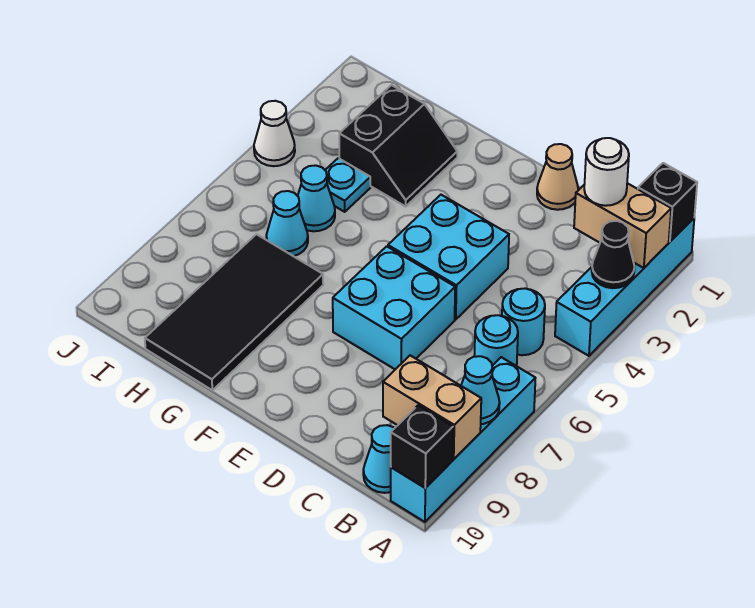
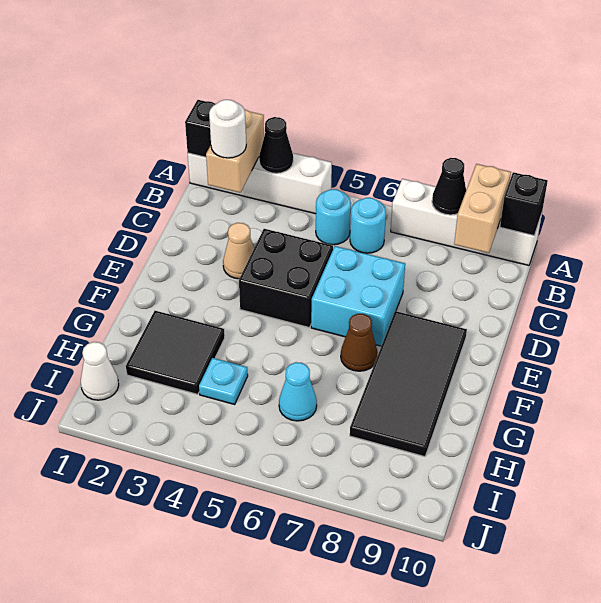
cyan brick A1:A4 level 1 -> white brick A1:A4 level 1
cyan brick A7:A10 level 1 -> white brick A7:A10 level 1
cyan cone A8 level 2 -> black cone A8 level 2
cyan cone B10 level 1 -> none
tan cone D1 level 1 -> tan cone D3 level 1
cyan brick D4:E5 level 1 -> black brick D4:E5 level 1
none -> brown cone F7 level 1
black slope G2:H3 level 1 top H -> black tile G2:H3 level 1
black tile G7:H10 level 1 -> black tile E8:H9 level 1
cyan cone H5 level 1 -> none
white cone J4 level 1 -> white cone I1 level 1

